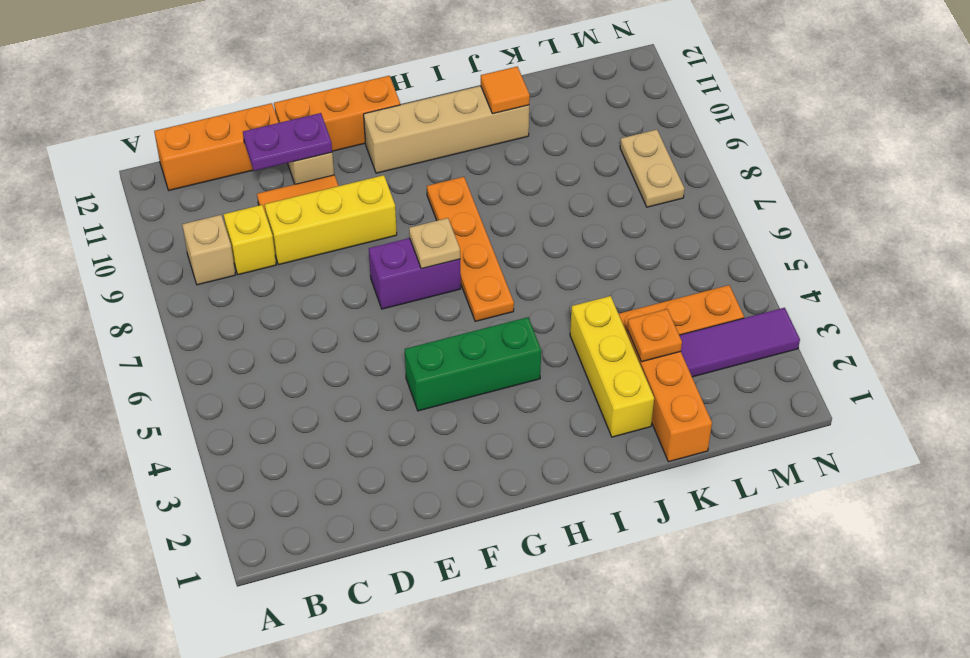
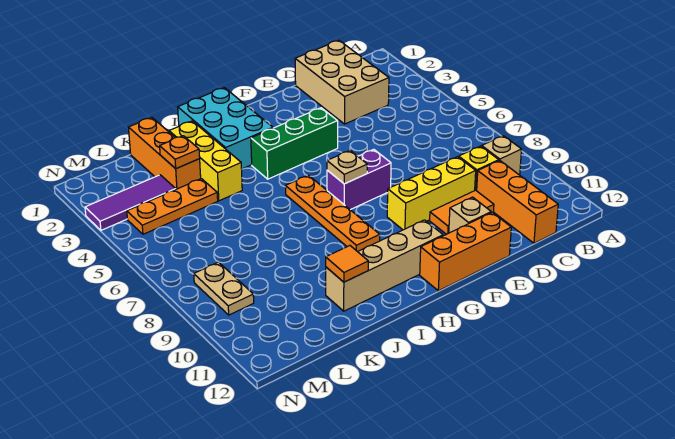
orange brick B12:D12 level 1 -> orange brick C10:C12 level 1
none -> tan brick C1:D3 level 1
purple plate D11:E11 level 2 -> none
none -> cyan brick H1:I3 level 1

